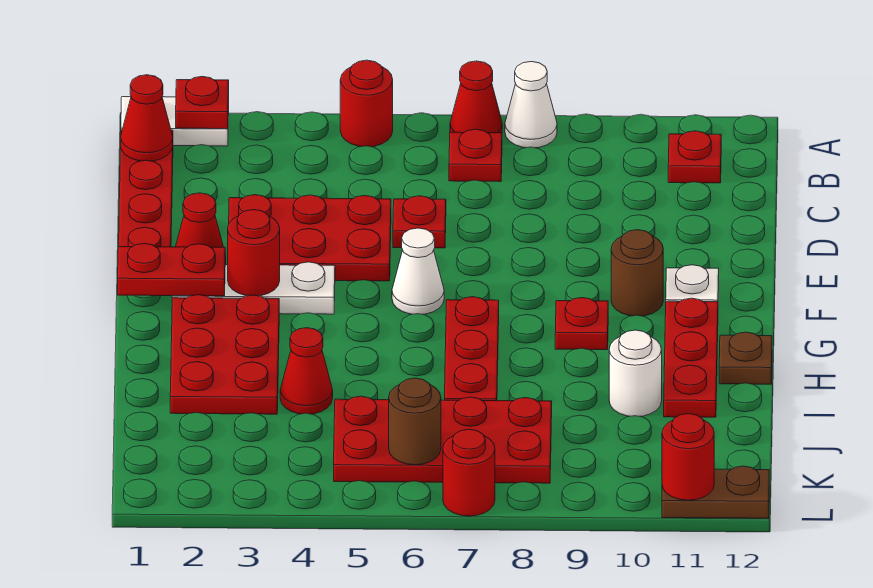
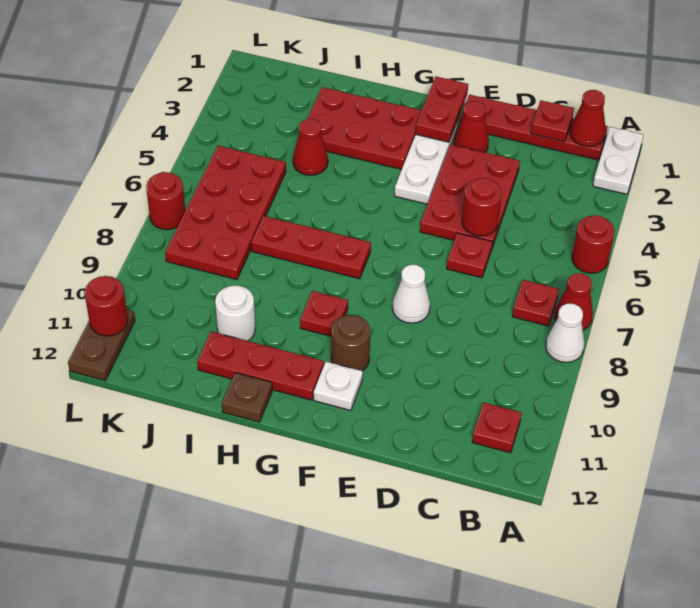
red plate A2 level 2 -> red plate C1 level 2
red round brick F3 level 2 -> red round brick D5 level 2
white cone F6 level 1 -> white cone E8 level 1
brown round brick K6 level 2 -> none

